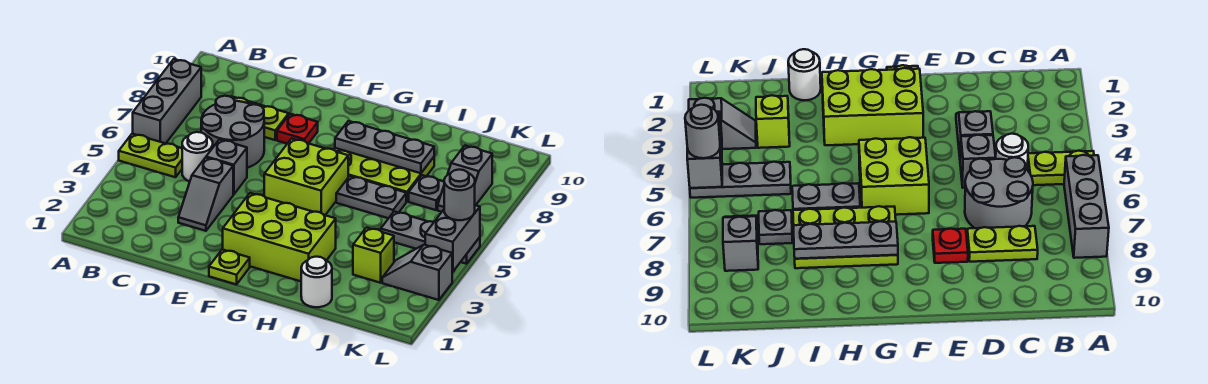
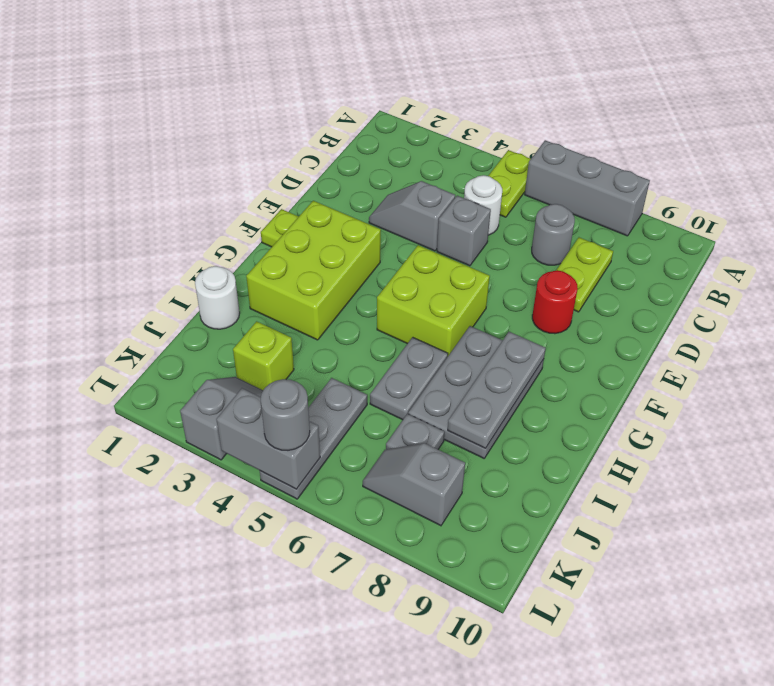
grey round brick C6:D7 level 1 -> grey round brick C7 level 1
red plate E8 level 1 -> red round brick E8 level 1
lime plate G7:I8 level 1 -> grey plate G7:I8 level 1

